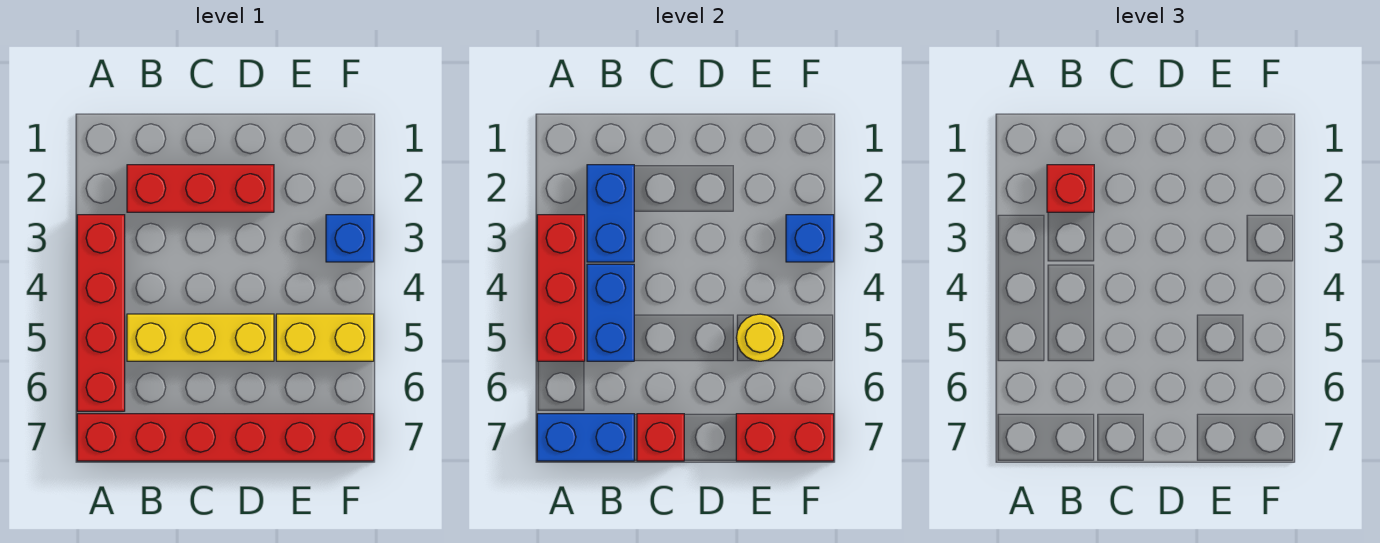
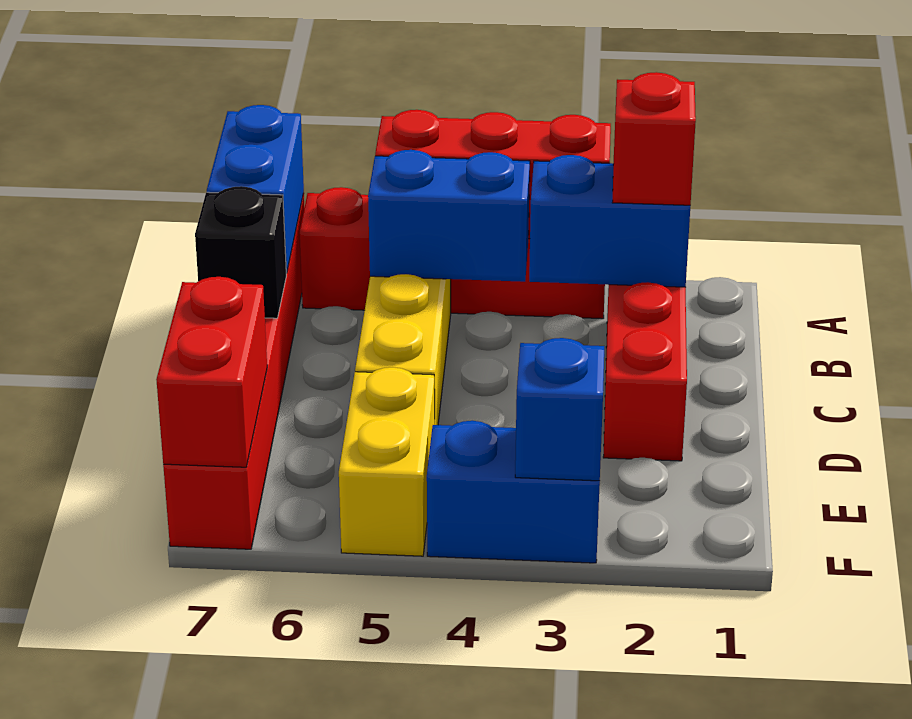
red brick C7 level 2 -> black brick C7 level 2
yellow round brick E5 level 2 -> none
blue brick F3 level 1 -> blue brick F3:F4 level 1

